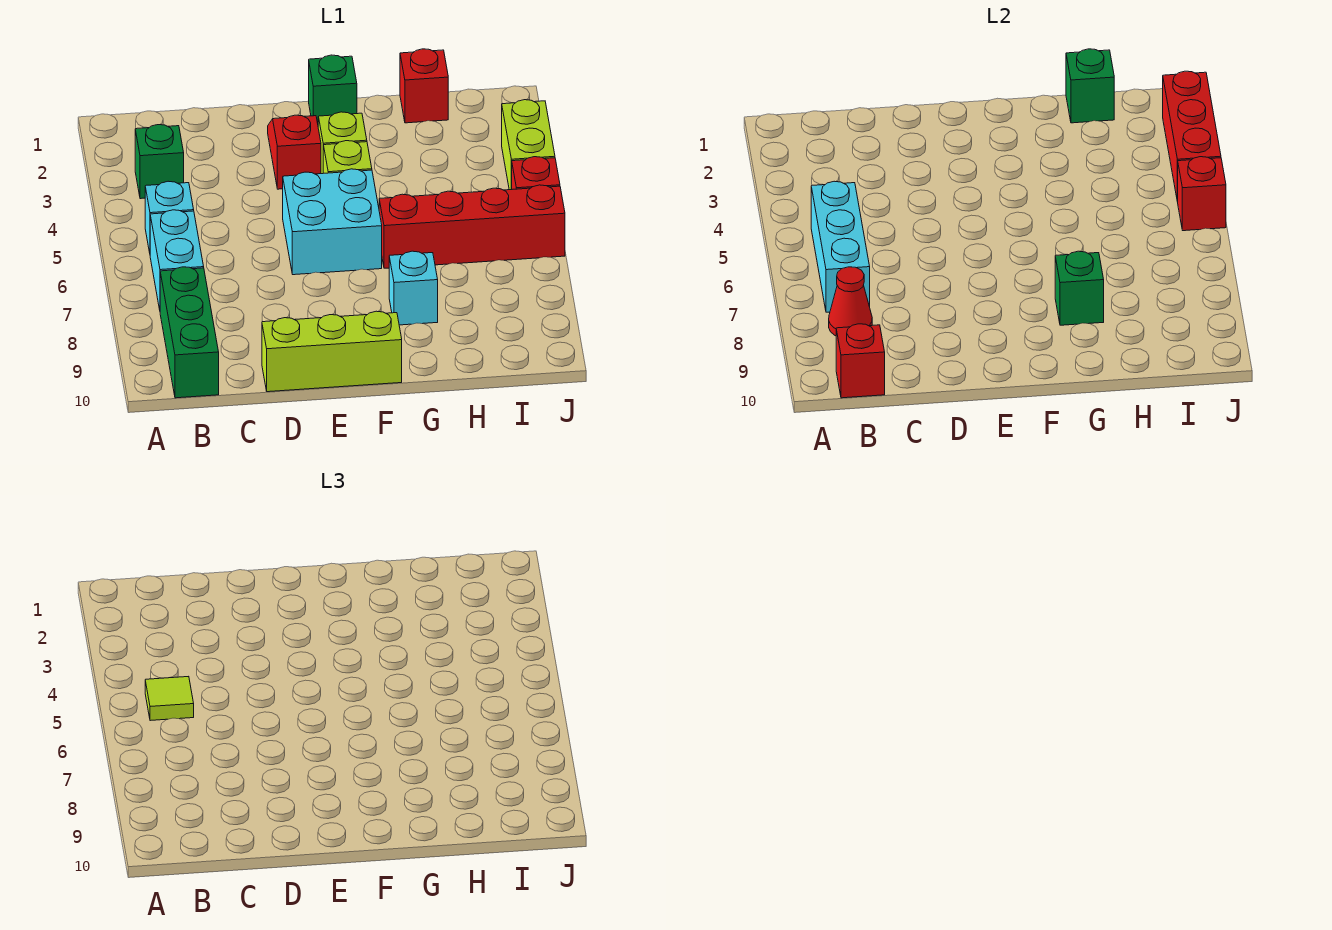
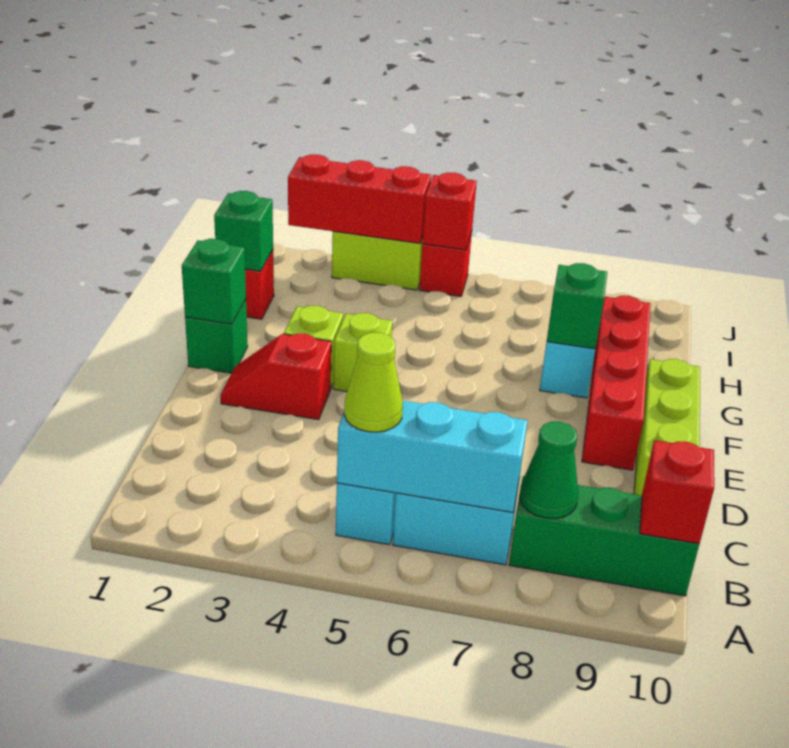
green brick B3 level 1 -> green brick F1 level 2
lime tile B5 level 3 -> lime cone B5 level 3
red cone B8 level 2 -> green cone B8 level 2
cyan brick E5:F6 level 1 -> none
red brick G6:J6 level 1 -> red brick E9:H9 level 1

